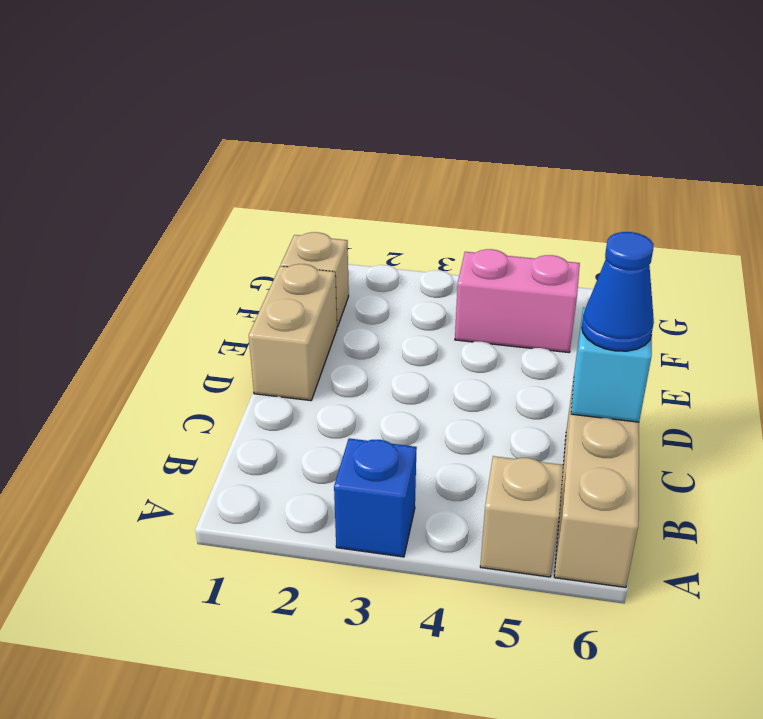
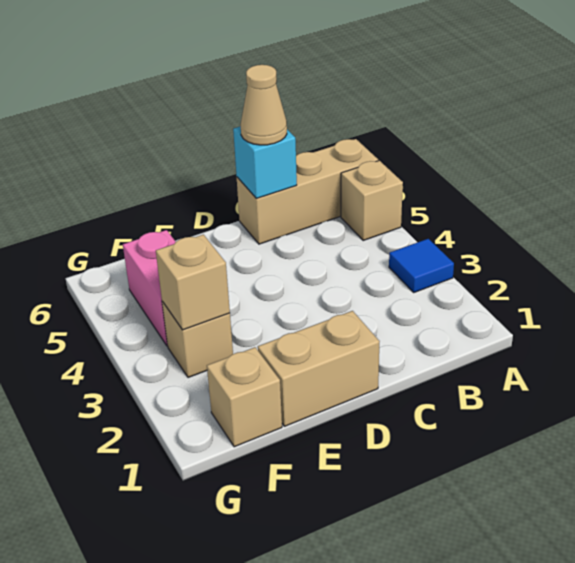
blue brick A3 level 1 -> blue tile A3 level 1
blue cone C6 level 3 -> tan cone C6 level 3
none -> tan brick F3 level 1
none -> tan brick F3 level 2

